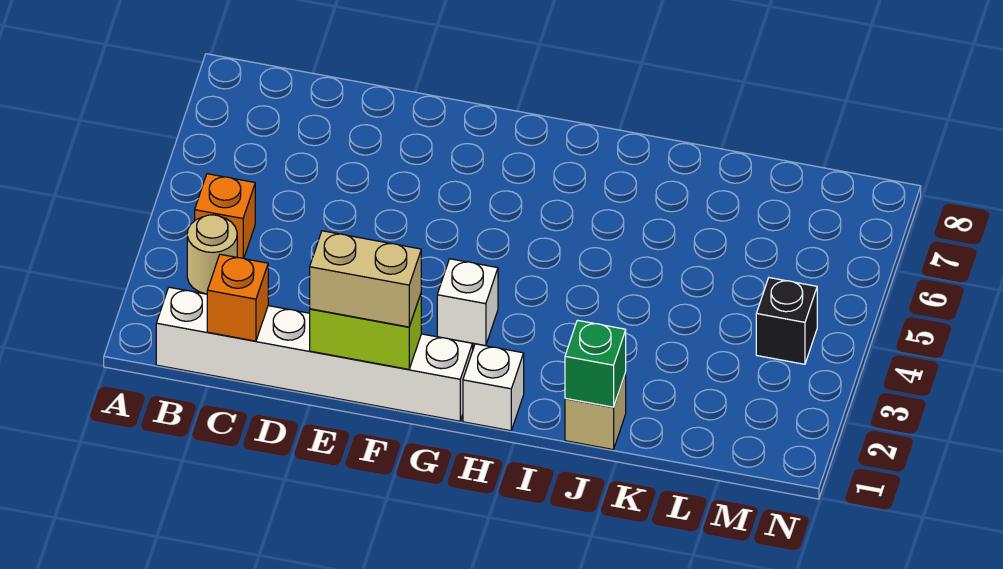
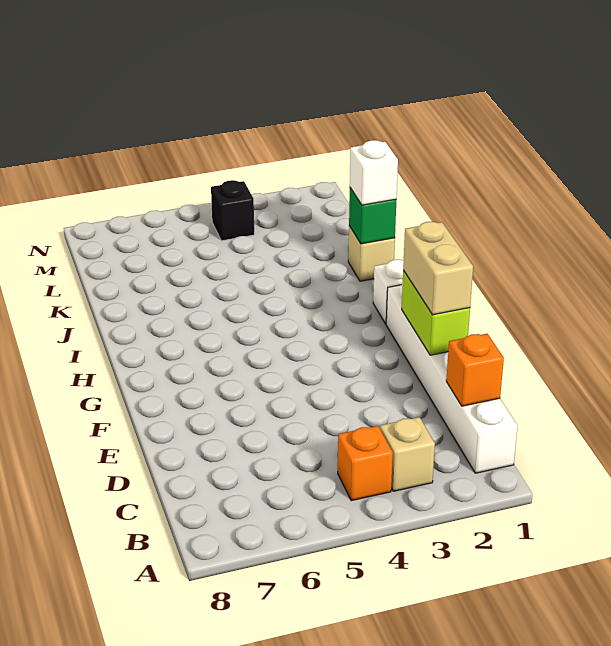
tan round brick B3 level 1 -> tan brick B3 level 1
white brick G3 level 1 -> white brick J1 level 3

